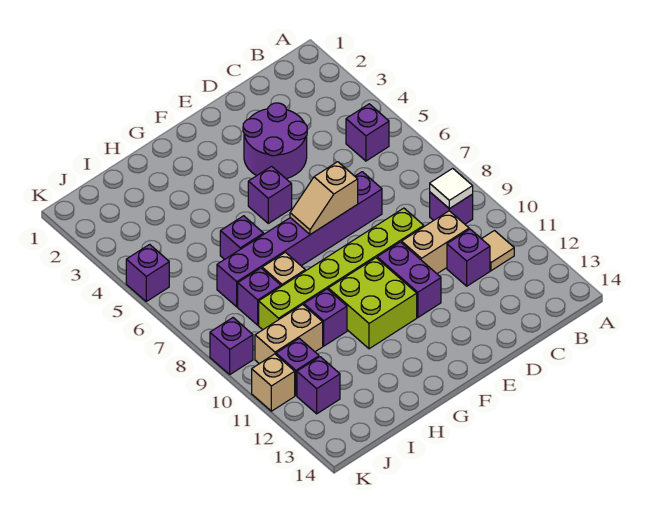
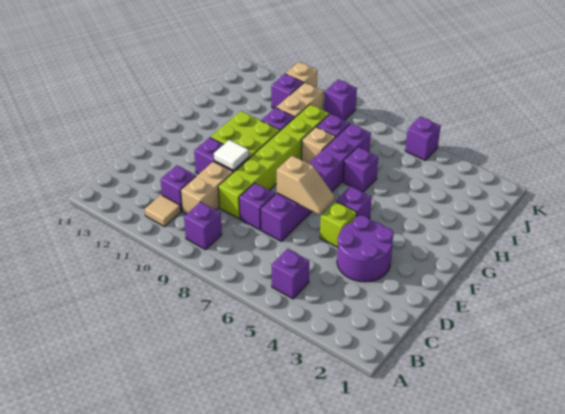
white tile B9 level 2 -> white tile E10 level 2
none -> lime brick E5 level 1
tan slope E7:F7 level 2 top E -> tan slope E6:E7 level 2 top 7
purple brick J12 level 1 -> purple brick D8 level 1

